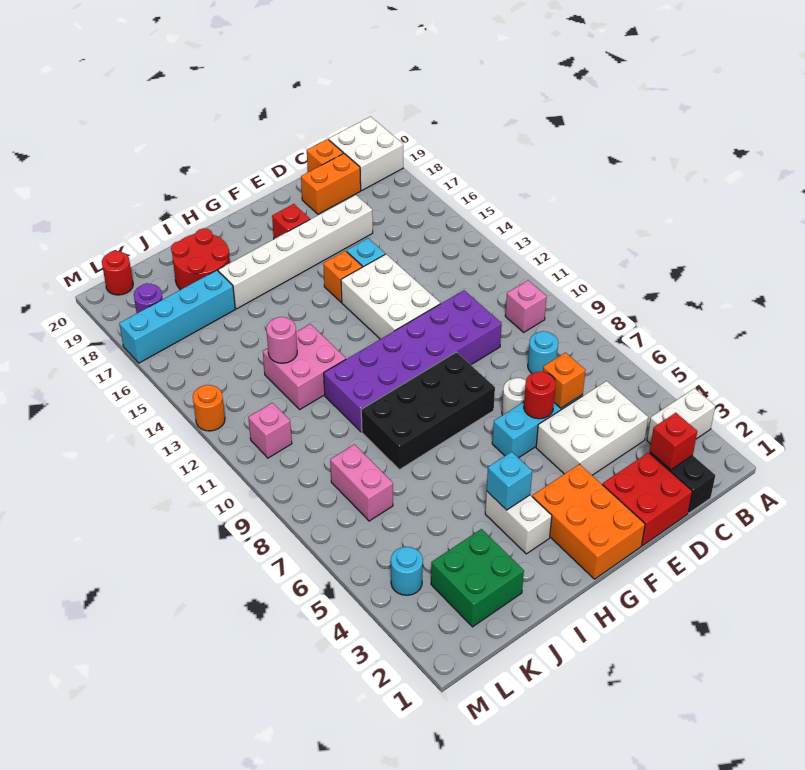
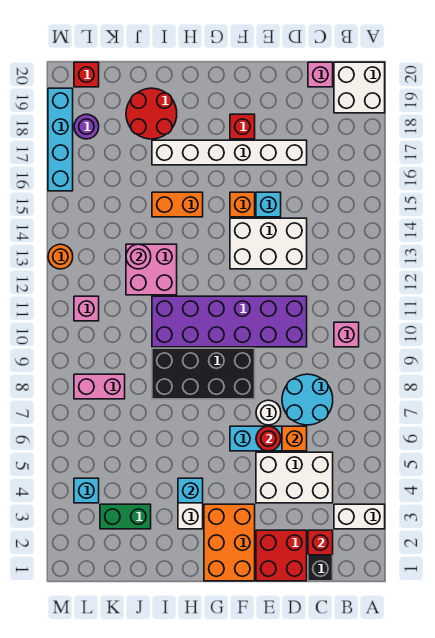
cyan round brick C8 level 1 -> cyan round brick C7:D8 level 1
orange brick C19:D19 level 1 -> orange brick H15:I15 level 1
orange brick C20 level 1 -> pink brick C20 level 1
white brick E12:F14 level 1 -> white brick D13:F14 level 1
green brick J2:K3 level 1 -> green brick J3:K3 level 1
cyan brick J17:M17 level 1 -> cyan brick M16:M19 level 1
pink brick K7:K8 level 1 -> pink brick K8:L8 level 1
cyan round brick L4 level 1 -> cyan brick L4 level 1
red round brick L20 level 1 -> red brick L20 level 1

